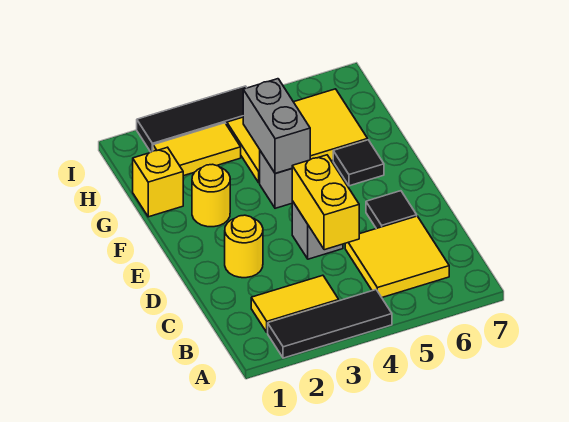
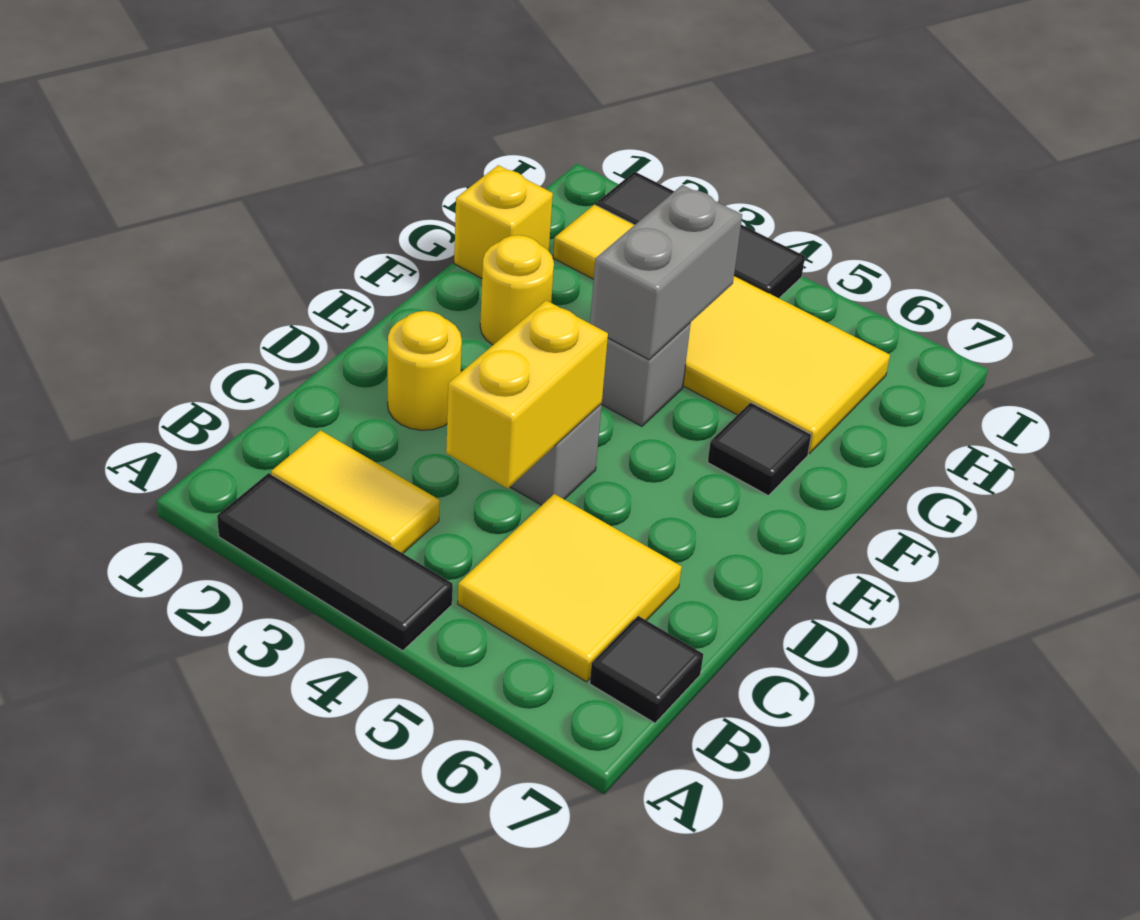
black tile D6 level 1 -> black tile B7 level 1

